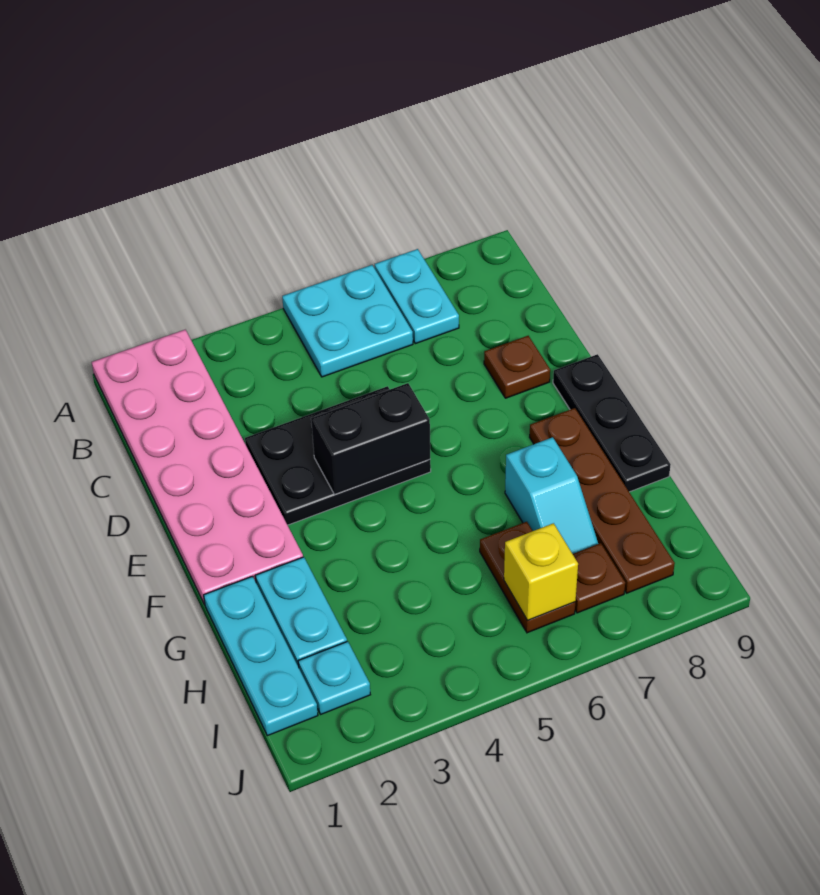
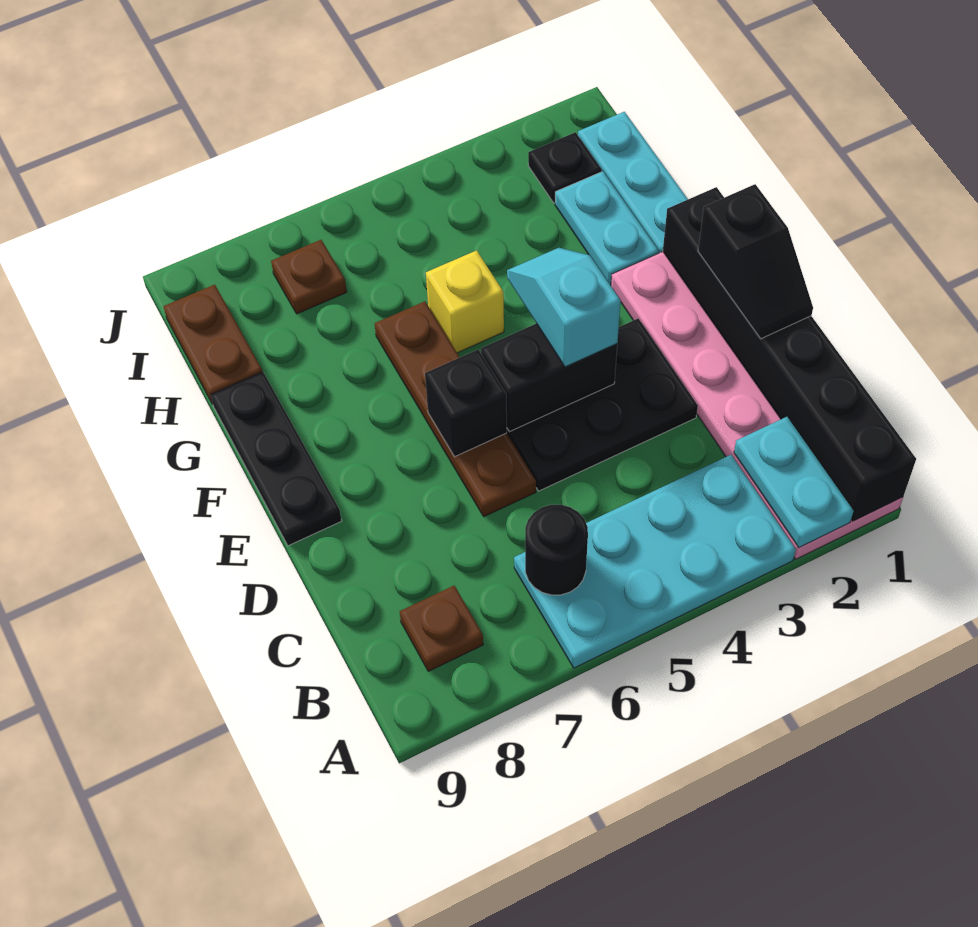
none -> black brick A1:F1 level 2
cyan plate A5:B6 level 1 -> cyan plate A3:B6 level 1
cyan plate A7:B7 level 1 -> cyan plate A2:B2 level 2
none -> black round brick B6 level 2
none -> black slope D1:E1 level 3 top E
brown plate D8 level 1 -> brown plate B8 level 1
none -> black brick E6 level 2
brown plate F8:I8 level 1 -> brown plate D6:G6 level 1
cyan slope G7:H7 level 1 top G -> cyan slope E4:F4 level 3 top E
brown plate H6:I6 level 1 -> brown plate H9:I9 level 1
cyan plate I2 level 1 -> black plate I2 level 1
yellow brick I6 level 2 -> yellow brick G5 level 1

